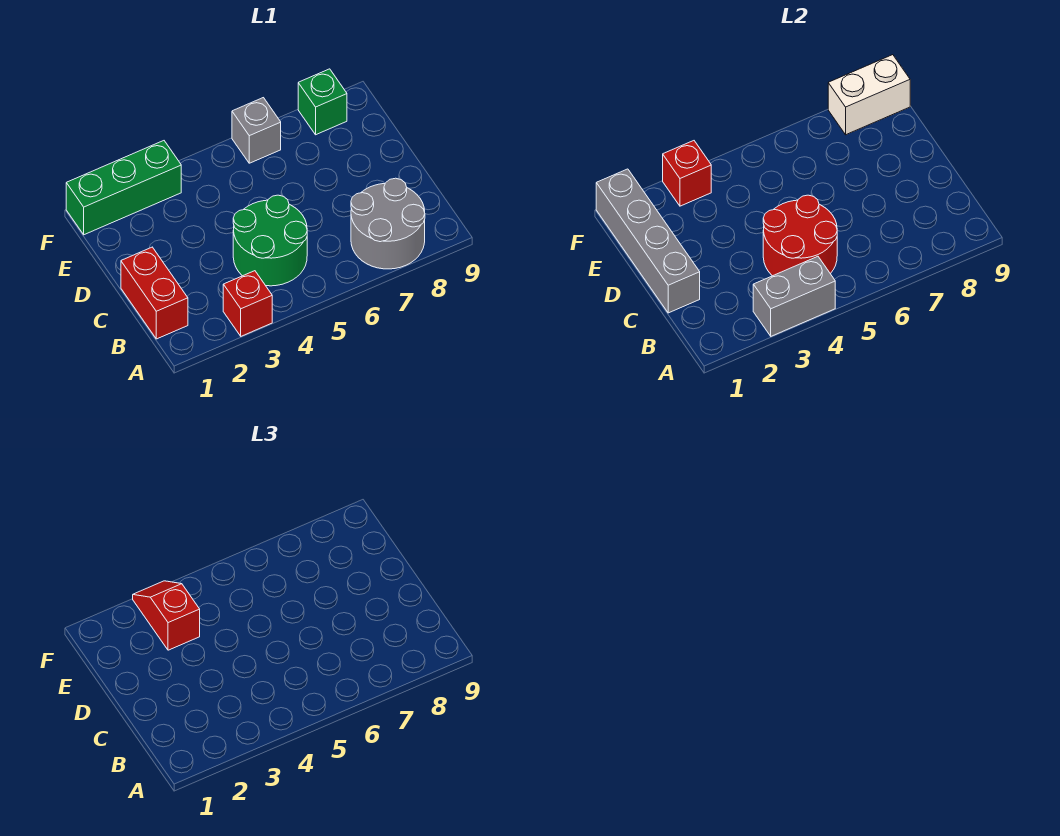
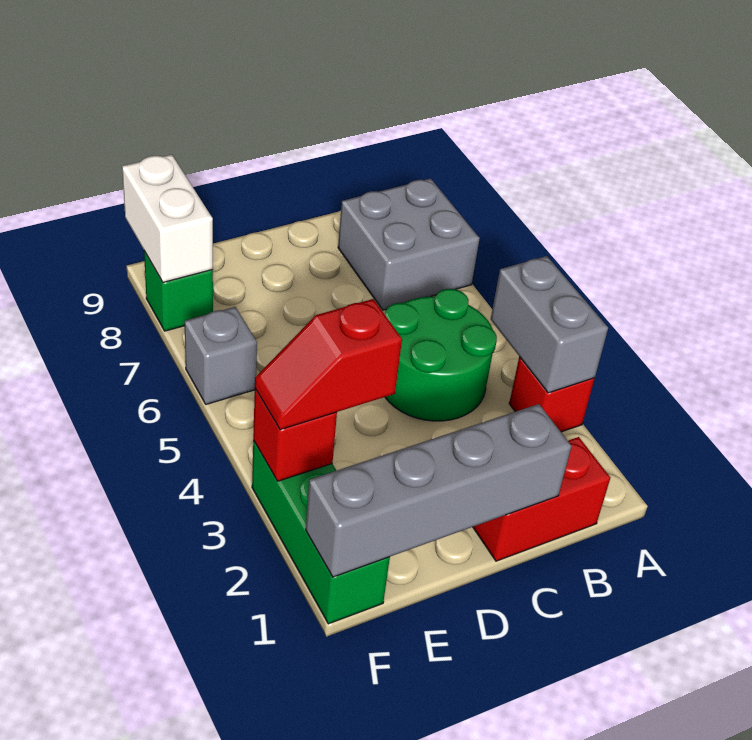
grey round brick A7:B8 level 1 -> grey brick A7:B8 level 1
red round brick B4:C5 level 2 -> none

